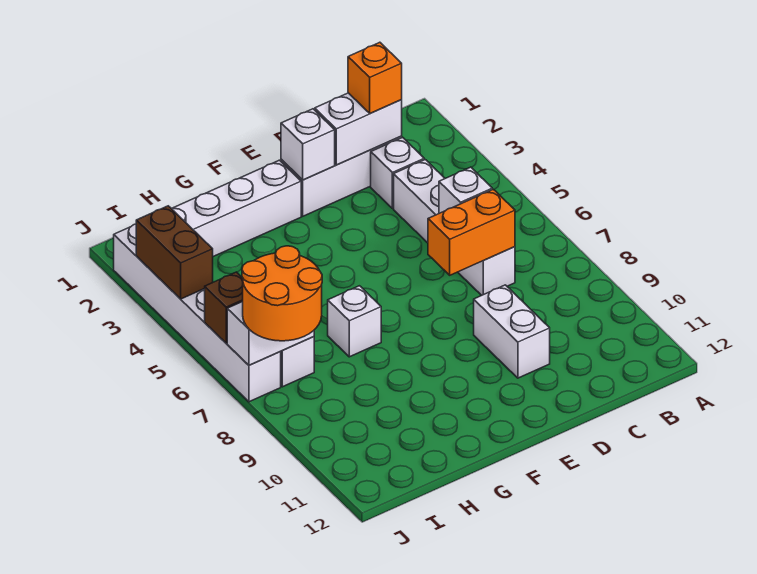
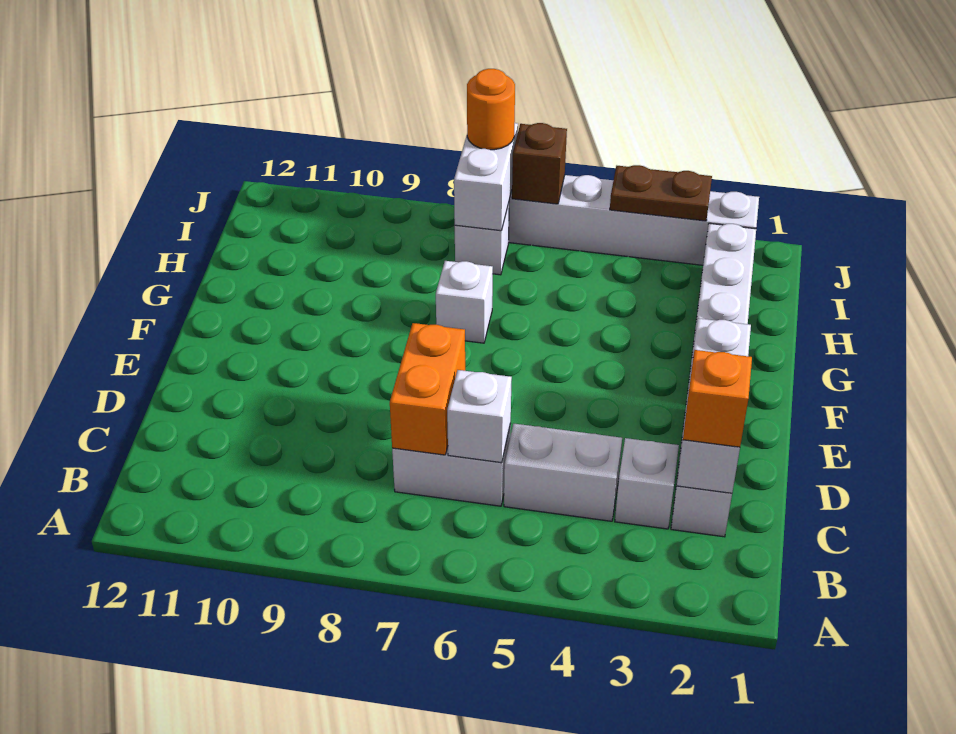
white brick D9:D10 level 1 -> none
orange round brick I7:J8 level 3 -> orange round brick J7 level 3
brown brick J3:J4 level 2 -> brown plate J3:J4 level 2

